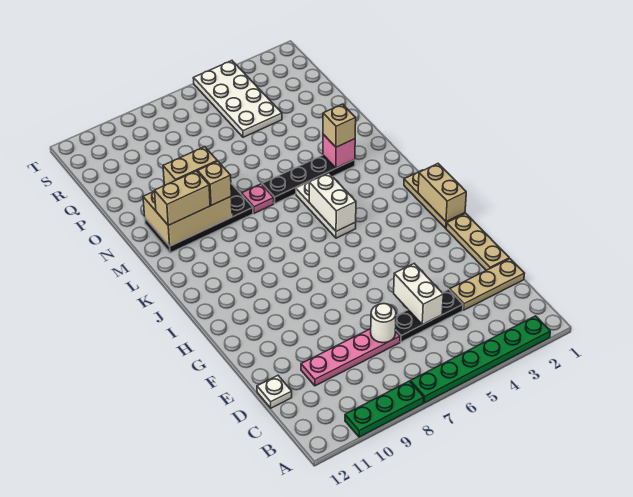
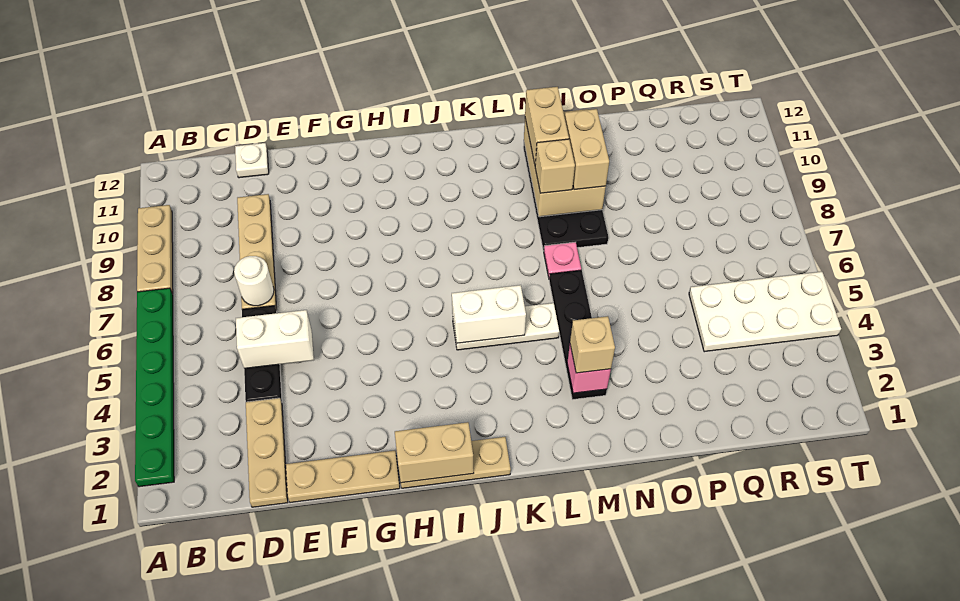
green plate A8:A10 level 1 -> tan plate A8:A10 level 1
pink plate D7:D10 level 1 -> tan plate D7:D10 level 1

